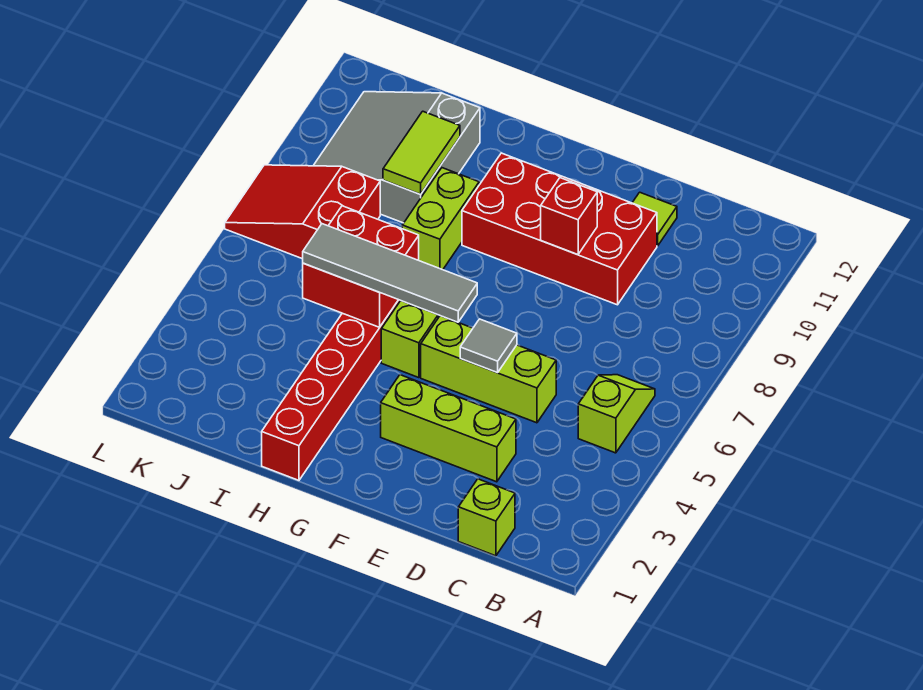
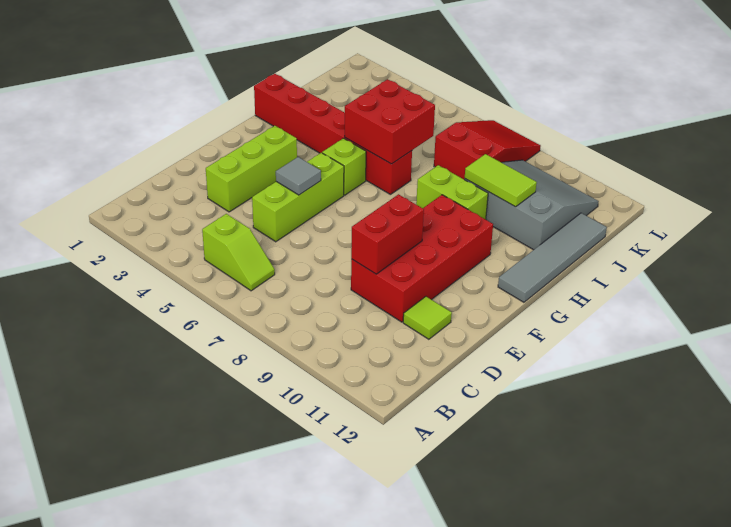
lime brick C1 level 1 -> none
red brick E9 level 2 -> red brick D9:E9 level 2
grey tile F5:I5 level 3 -> grey tile G12:J12 level 1

